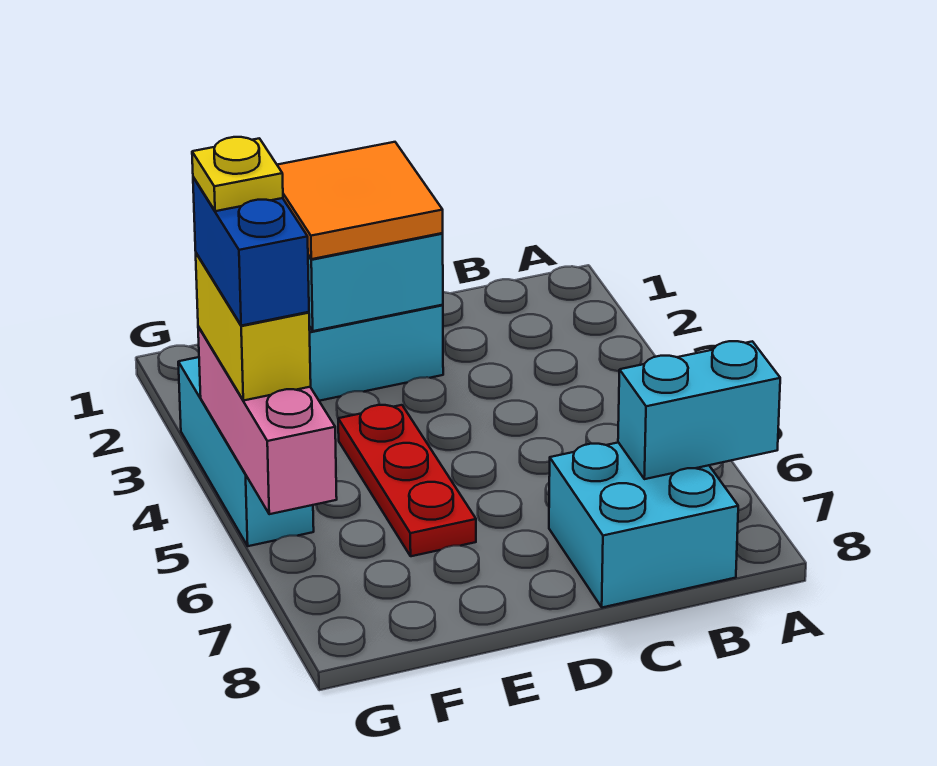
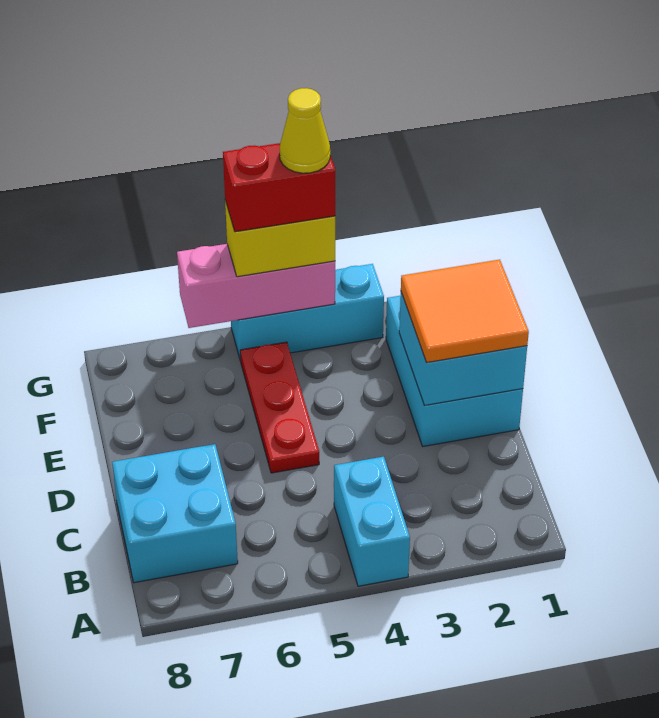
cyan brick A7:B7 level 2 -> cyan brick A4:B4 level 1
red plate E4:E6 level 1 -> red plate D5:F5 level 1
blue brick G4:G5 level 4 -> red brick G4:G5 level 4
yellow plate G4 level 5 -> yellow cone G4 level 5

